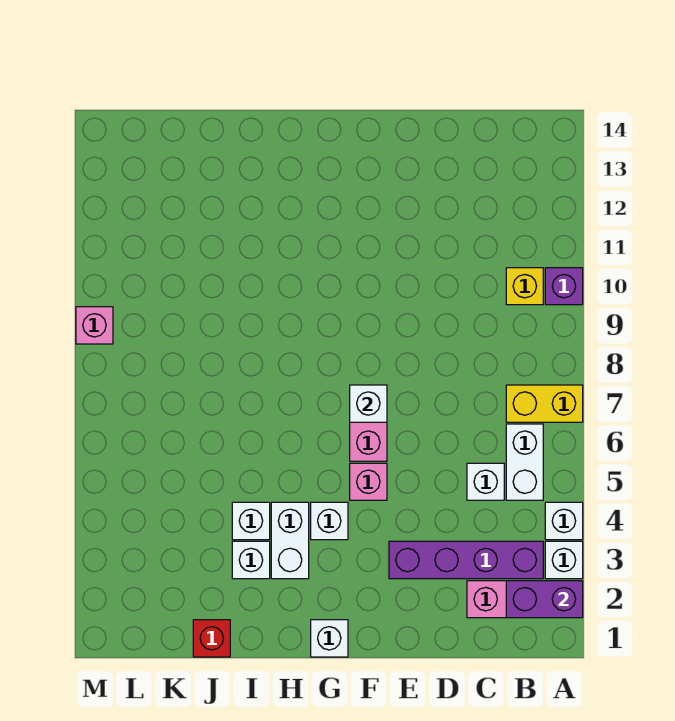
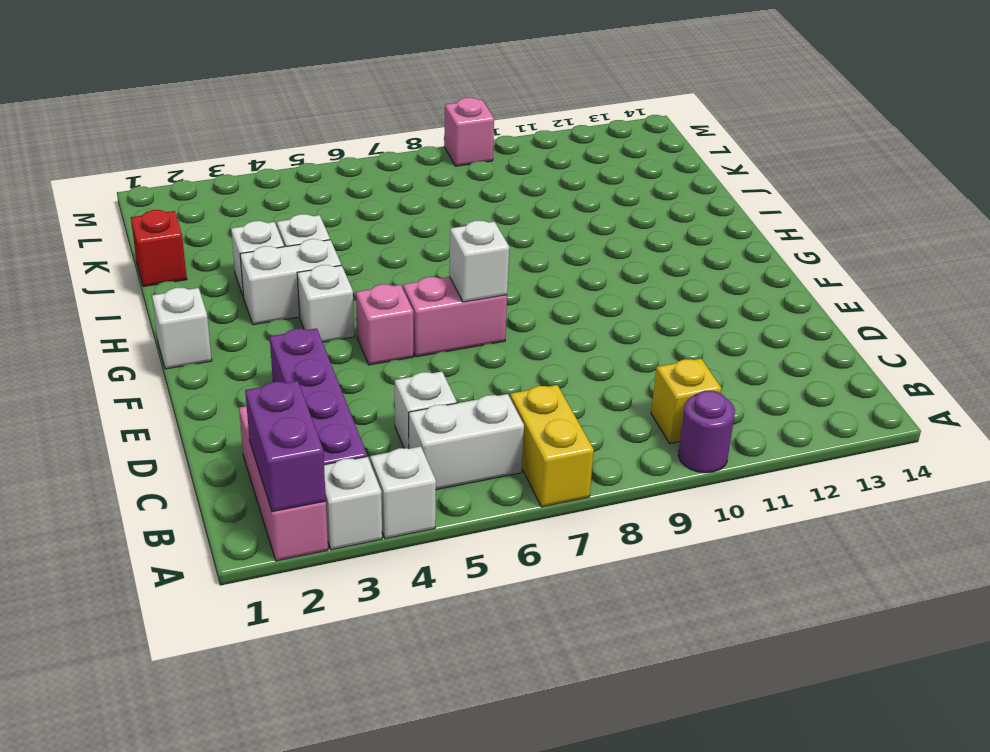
purple brick A10 level 1 -> purple round brick A10 level 1

